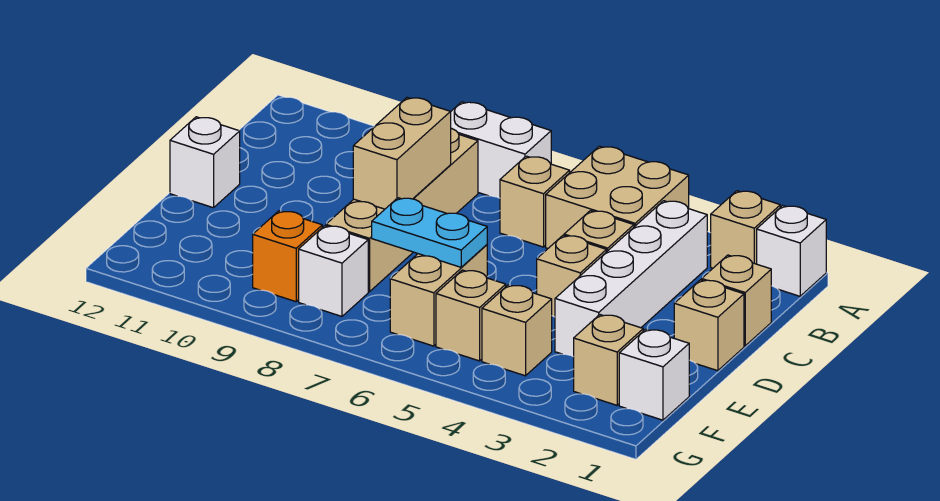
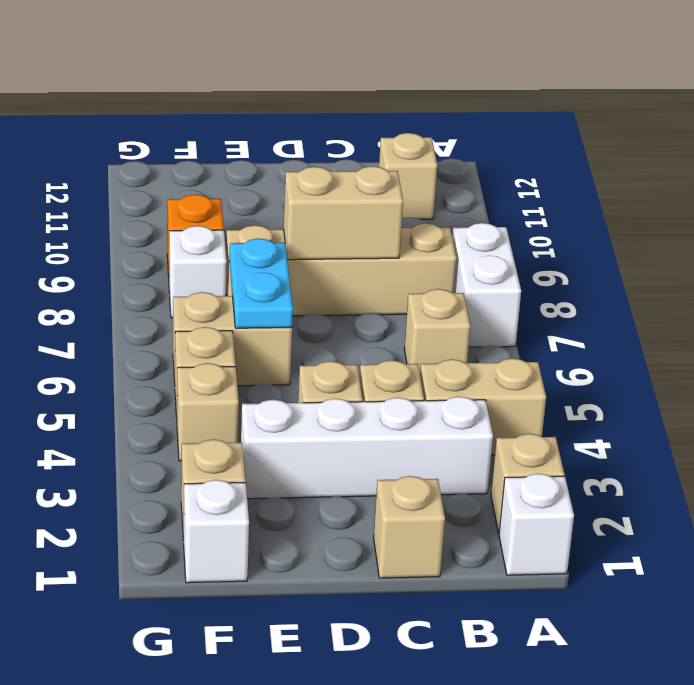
tan brick A4:B5 level 1 -> tan brick A4:B4 level 1
tan brick D1 level 1 -> tan brick B11 level 1
white brick D12 level 1 -> none

